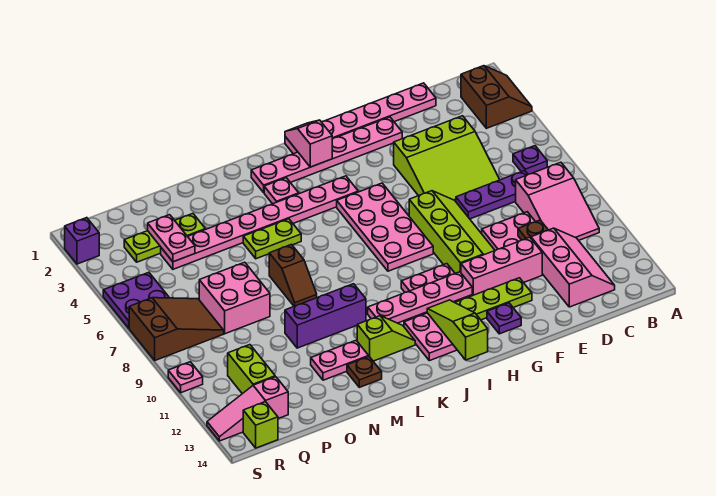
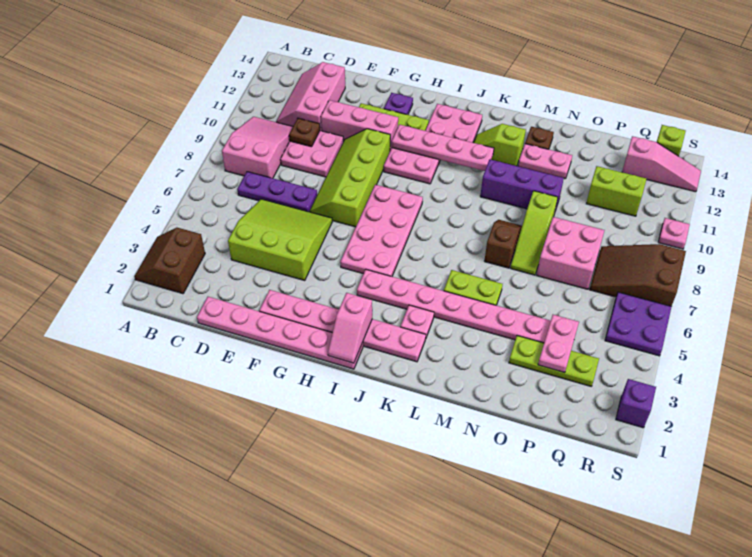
purple plate B6 level 1 -> none
lime slope I12:I14 level 2 top 14 -> lime slope N7:N9 level 1 top 9
lime brick Q11:Q12 level 1 -> lime brick P11:Q11 level 1

